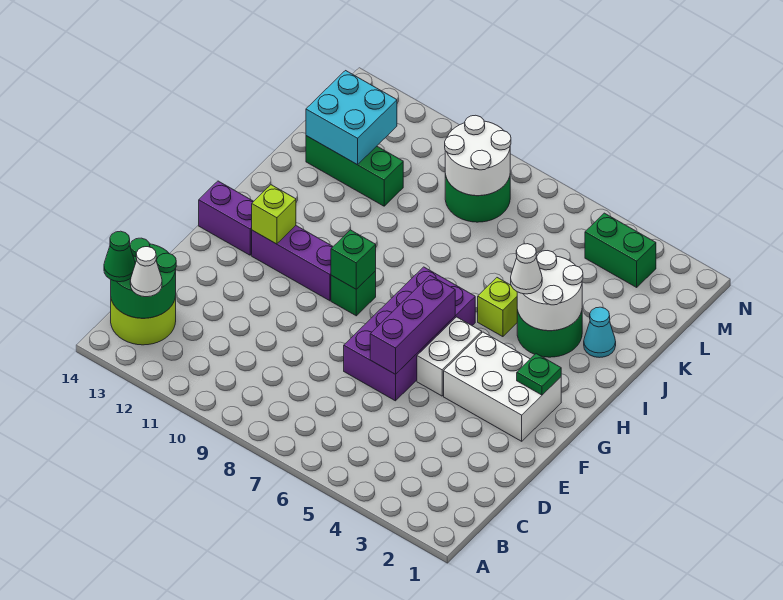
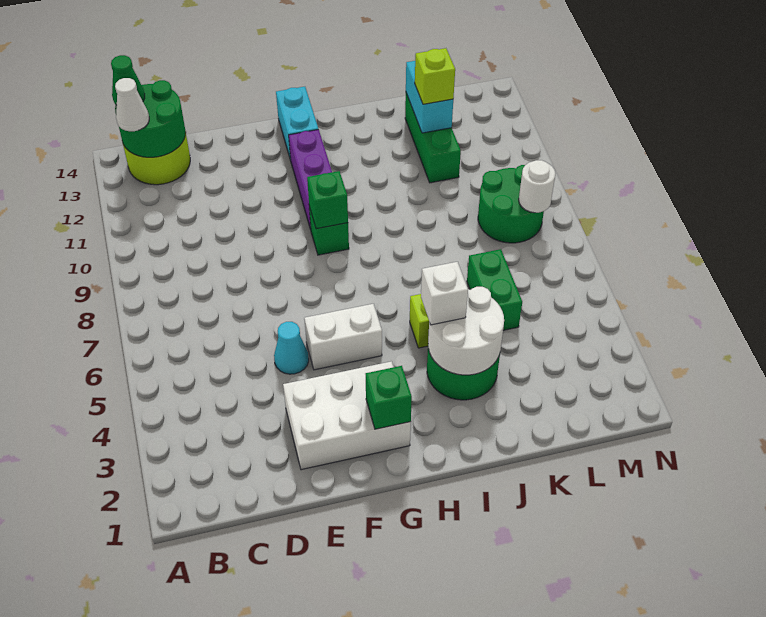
purple brick E6:H7 level 1 -> none
purple brick E6:G6 level 2 -> none
white brick F2:G4 level 1 -> white brick E2:G3 level 1
green plate G2 level 2 -> green brick G2 level 2
lime brick G12 level 2 -> lime brick K12 level 3
purple brick G13:G14 level 1 -> cyan brick G13:G14 level 1
white cone I4 level 3 -> white brick I4 level 3
cyan cone J2 level 1 -> cyan cone E5 level 1
cyan brick K12:L13 level 2 -> cyan brick K12:K13 level 2
white round brick L8:M9 level 2 -> white round brick M8 level 2
green brick M3:M4 level 1 -> green brick K5:K6 level 1

